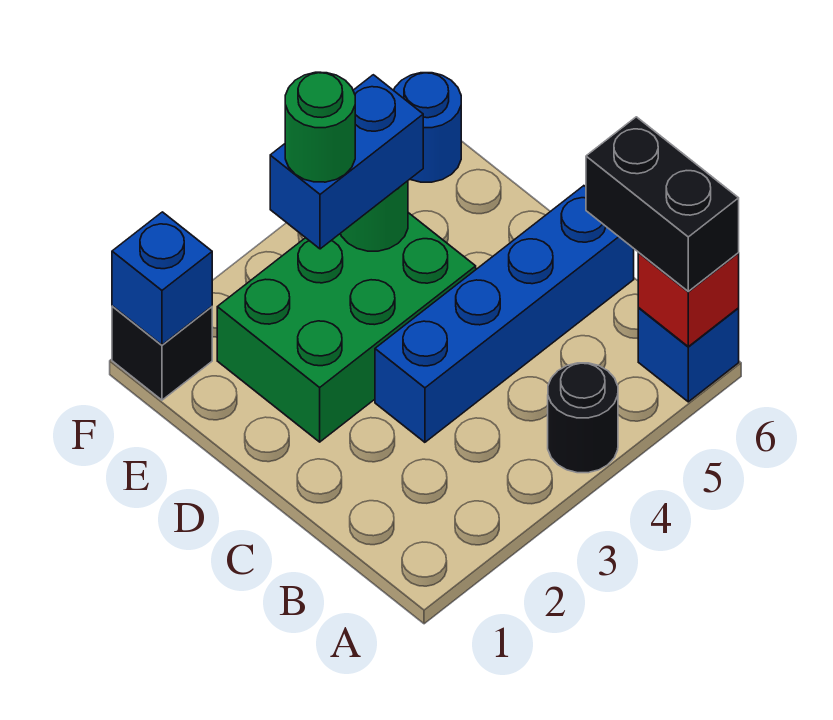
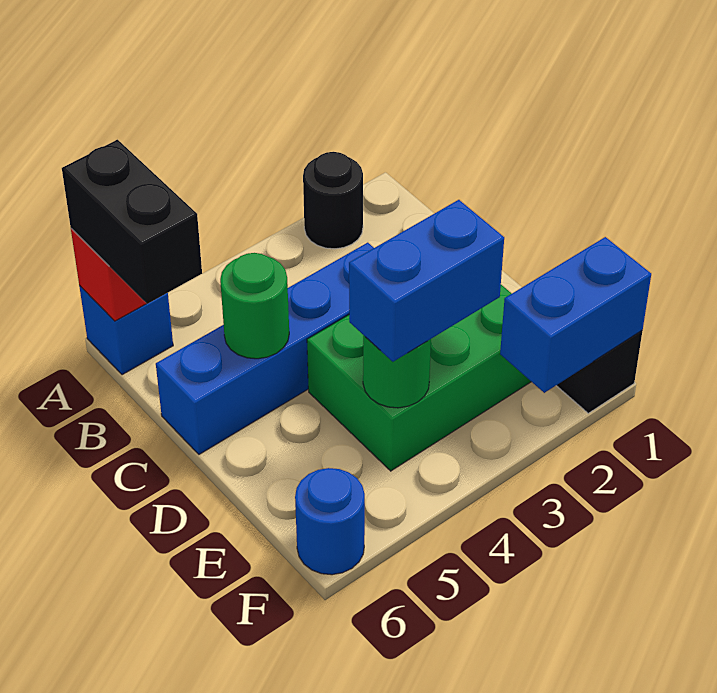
black round brick A4 level 1 -> black round brick A2 level 1
green round brick E3 level 4 -> green round brick C5 level 2
blue brick F1 level 2 -> blue brick F1:F2 level 2

